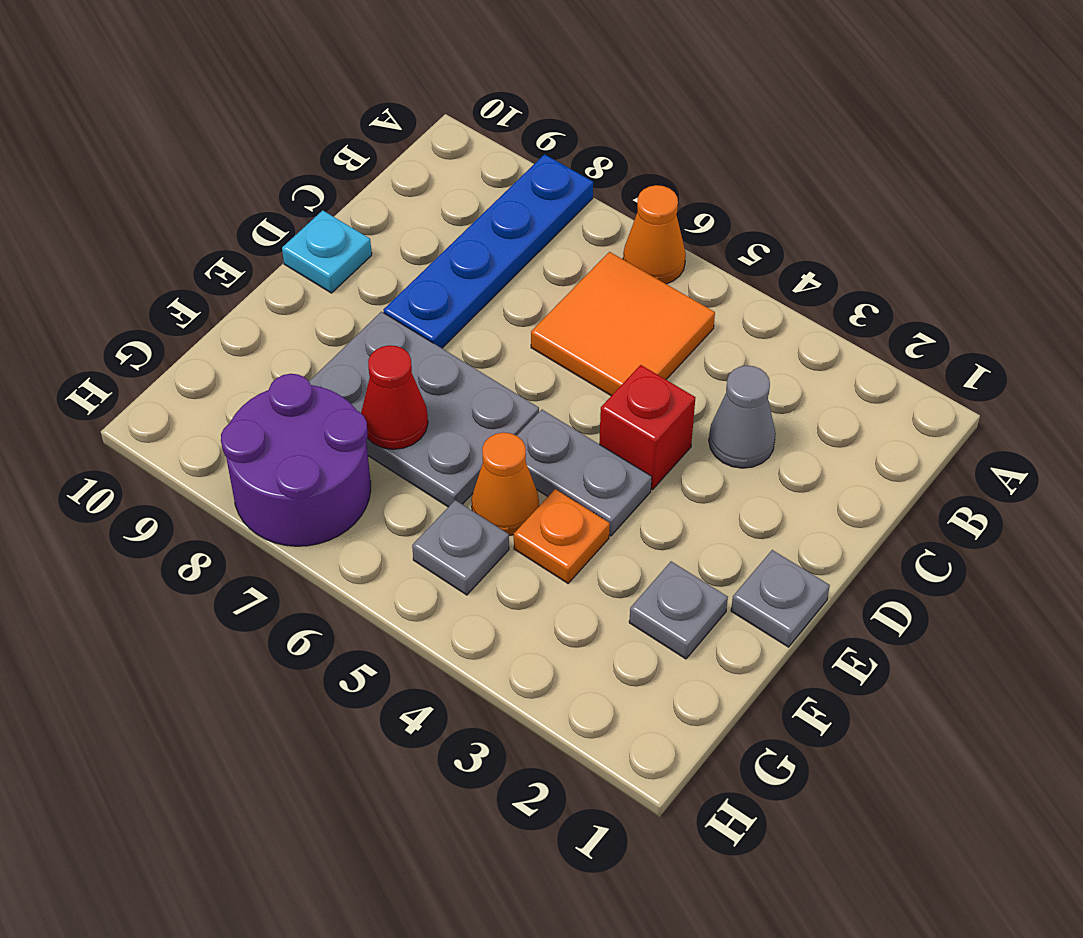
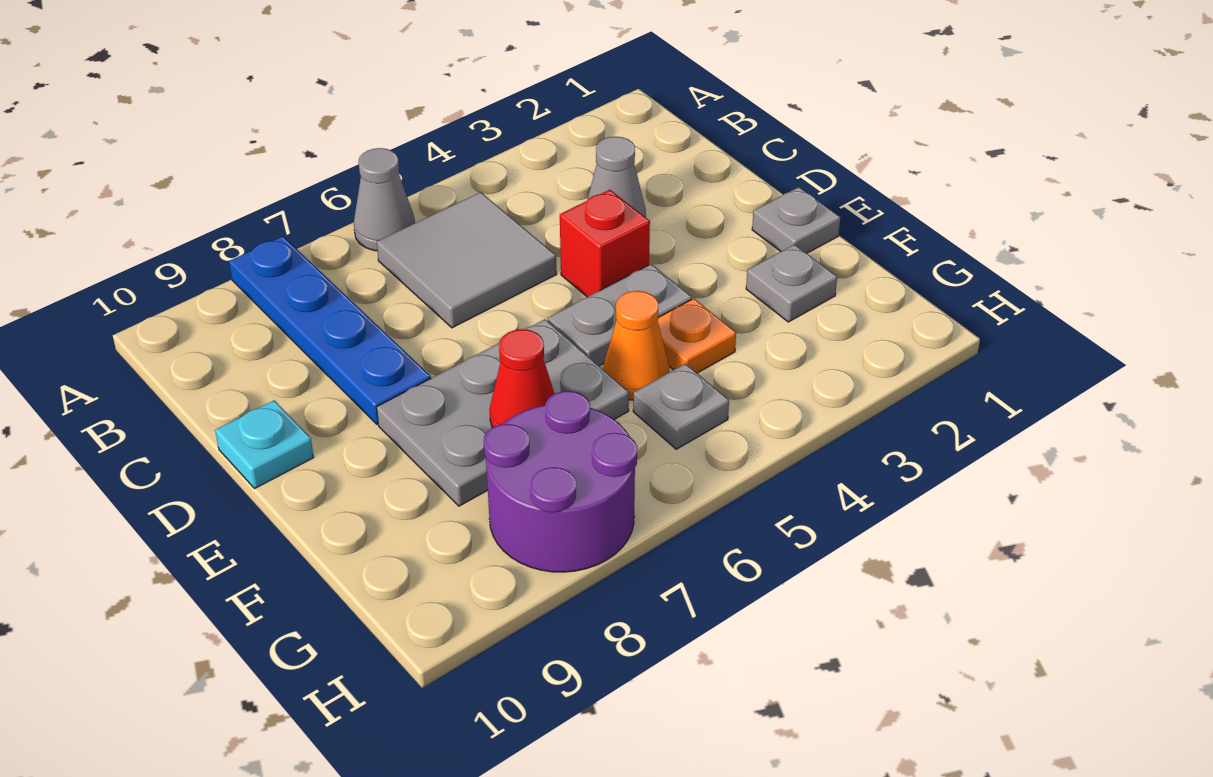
orange cone A6 level 1 -> grey cone A6 level 1
orange tile B5:C6 level 1 -> grey tile B5:C6 level 1

